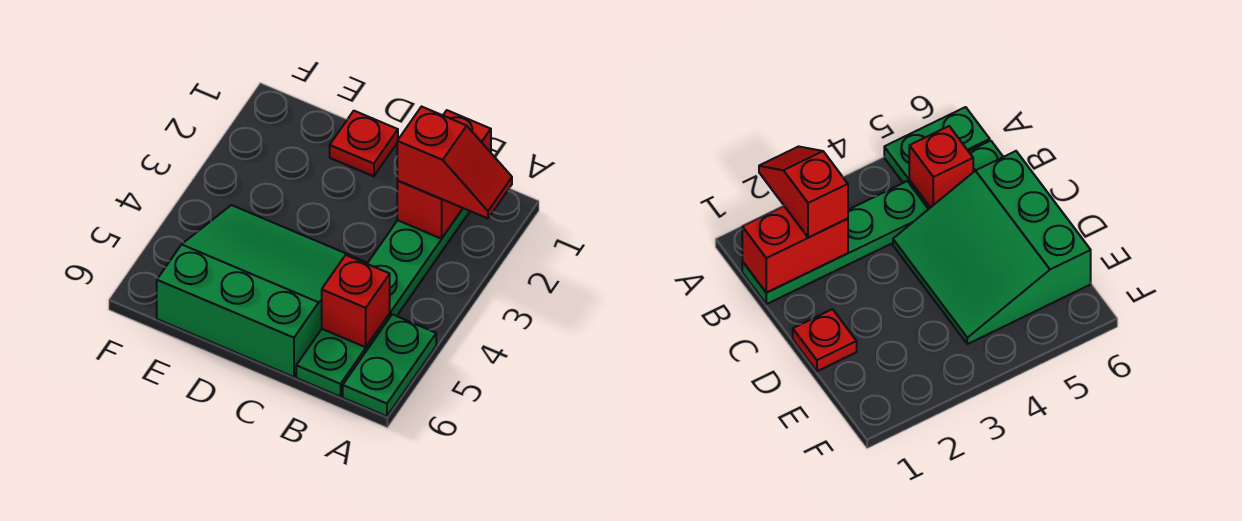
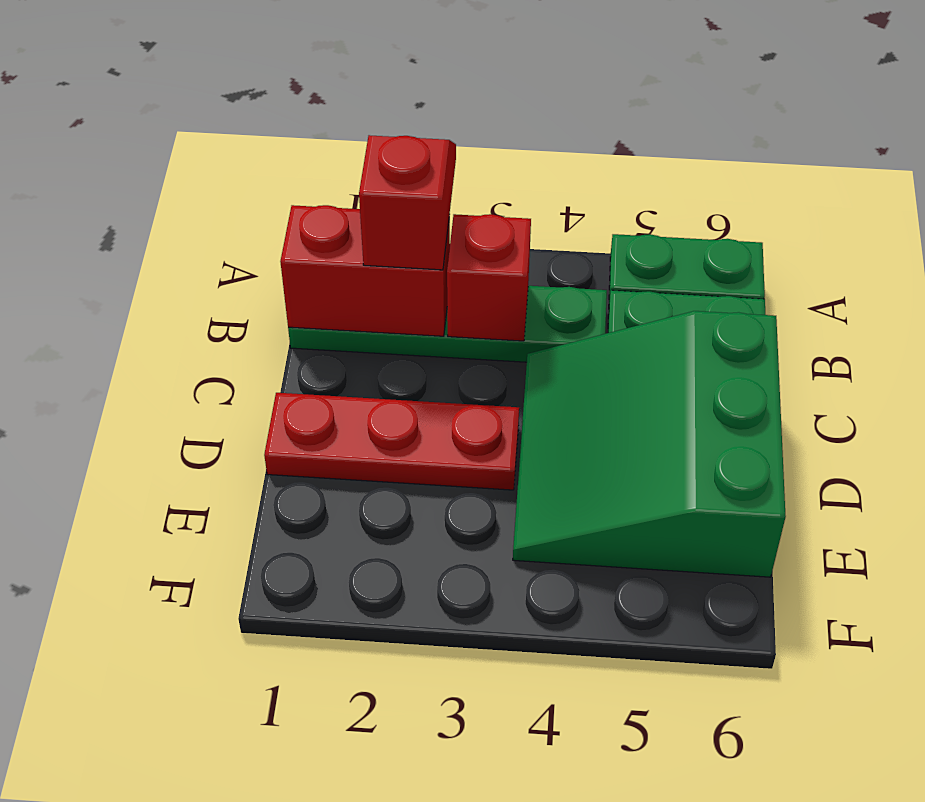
red brick B5 level 2 -> red brick B3 level 2
red plate D1 level 1 -> red plate D1:D3 level 1

